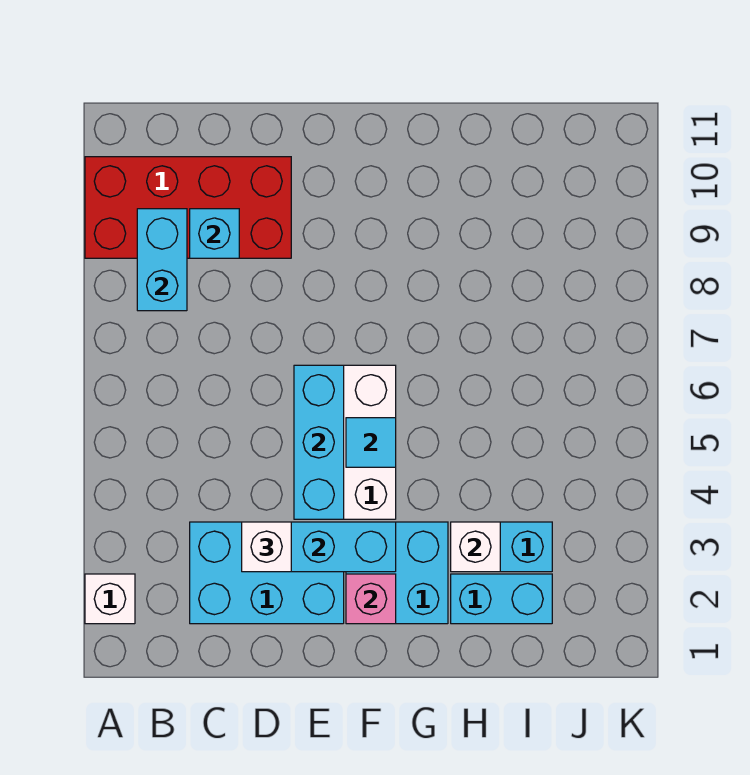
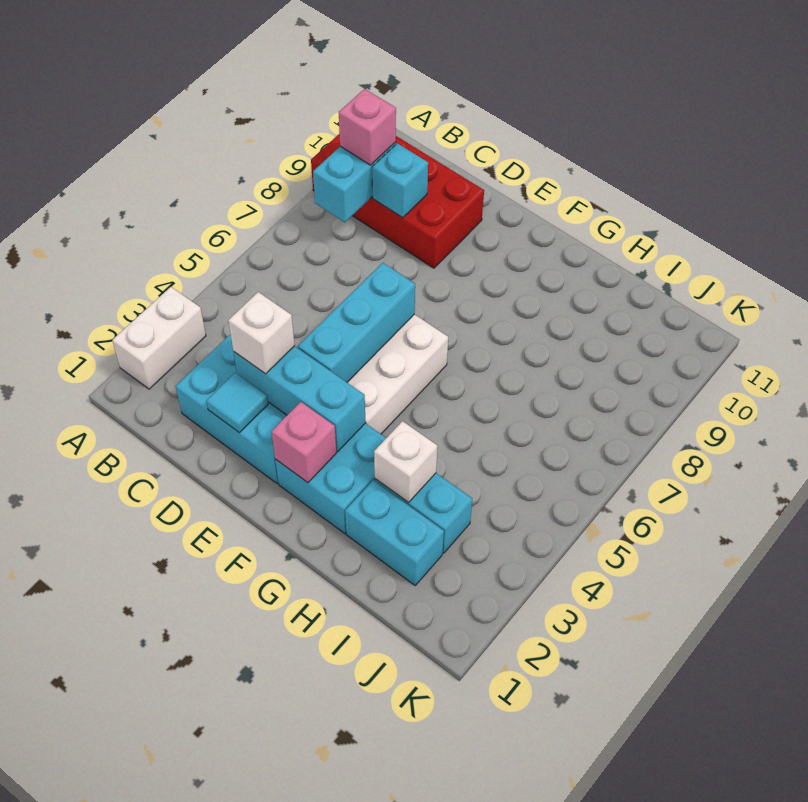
white brick A2 level 1 -> white brick A2:A3 level 1
none -> pink brick B9 level 3
cyan tile F5 level 2 -> cyan tile D2 level 2

